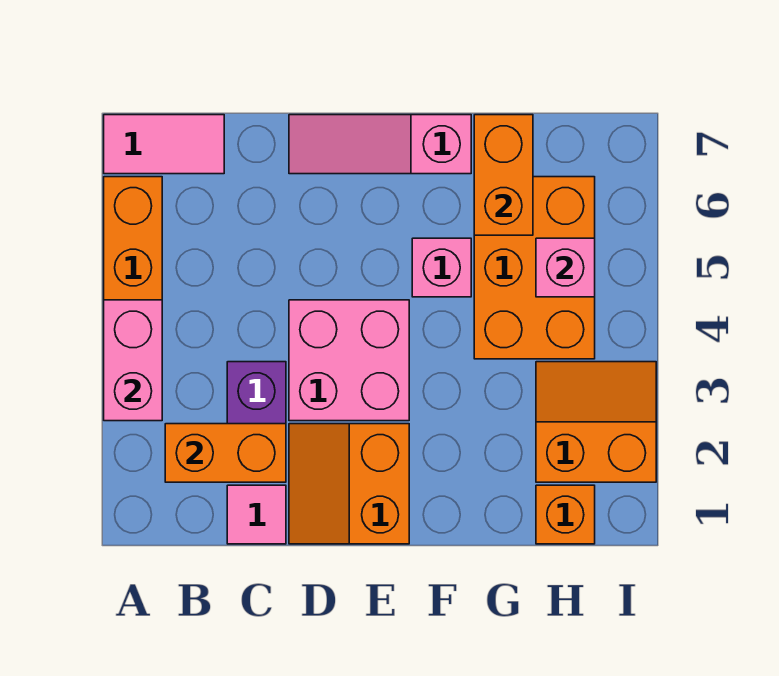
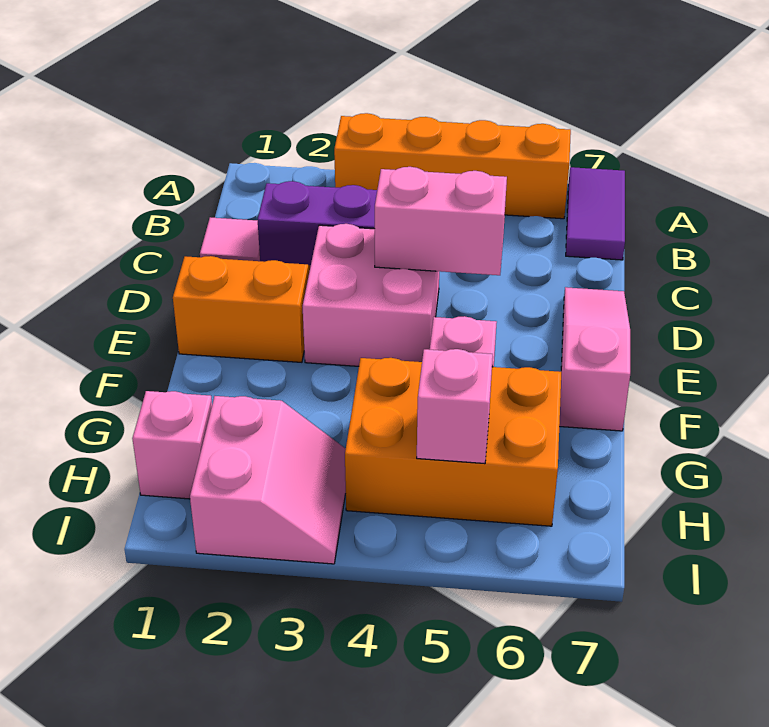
pink brick A3:A4 level 2 -> pink brick D4:D5 level 2
pink tile A7:B7 level 1 -> purple tile A7:B7 level 1
orange brick B2:C2 level 2 -> none
orange brick G6:G7 level 2 -> none
orange brick H1 level 1 -> pink brick H1 level 1
orange slope H2:I3 level 1 top 2 -> pink slope H2:I3 level 1 top 2

